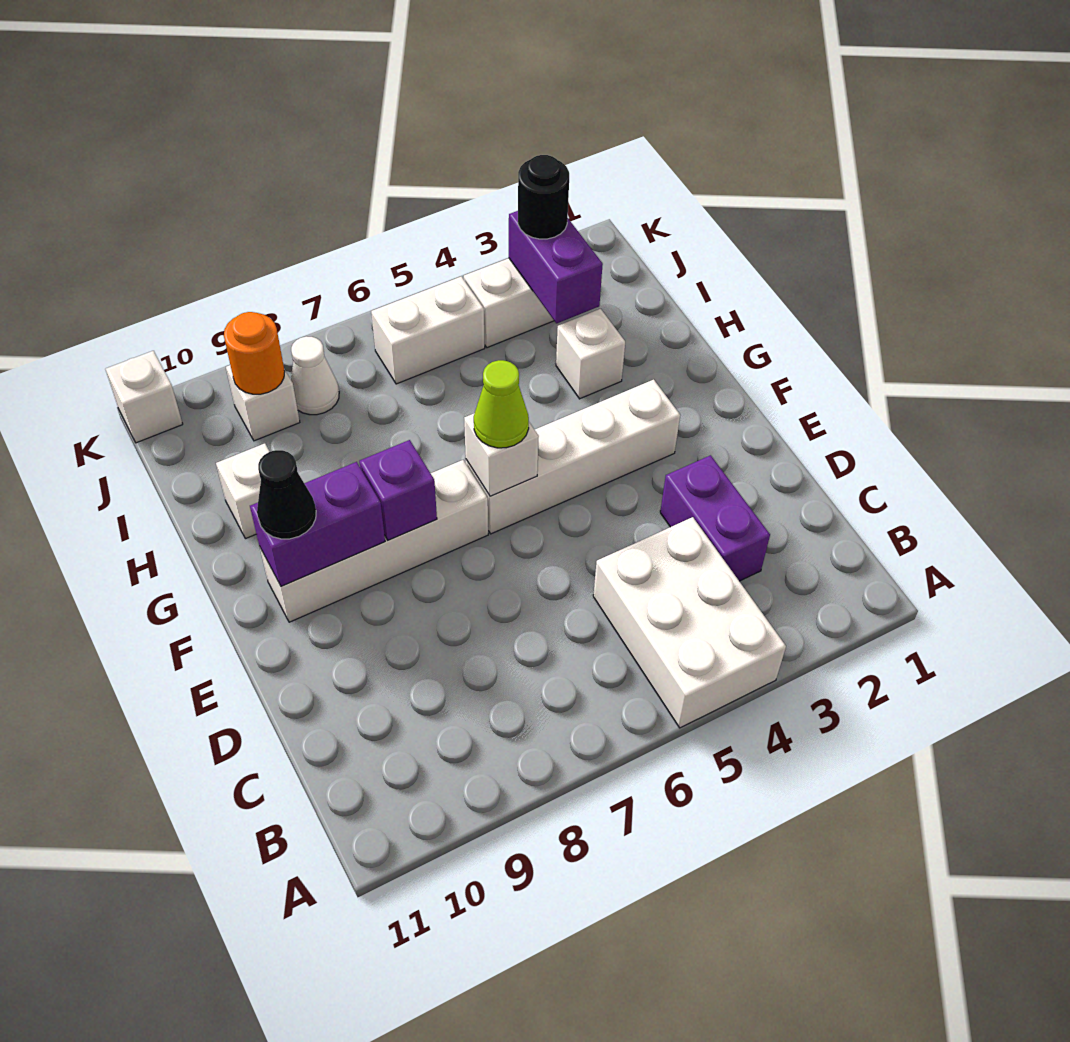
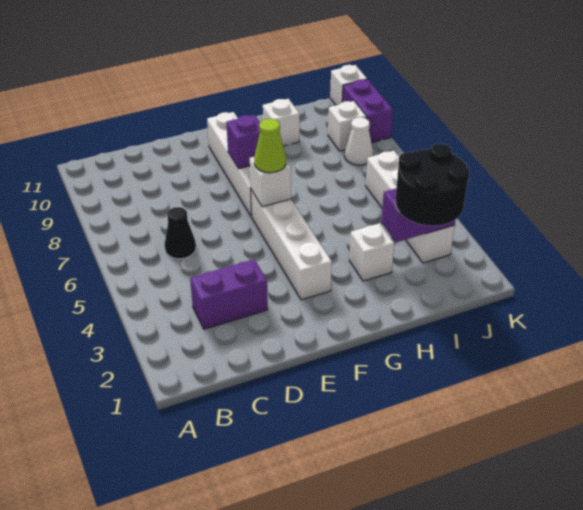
white brick A4:C5 level 1 -> none
purple brick F9:F10 level 2 -> purple brick K9:K10 level 1
black cone F10 level 3 -> black cone C6 level 1
black round brick J3 level 3 -> black round brick I2:J3 level 3
orange round brick J9 level 2 -> none

